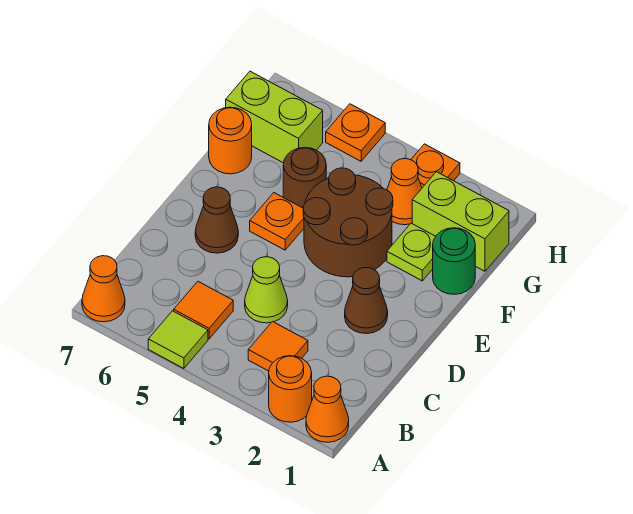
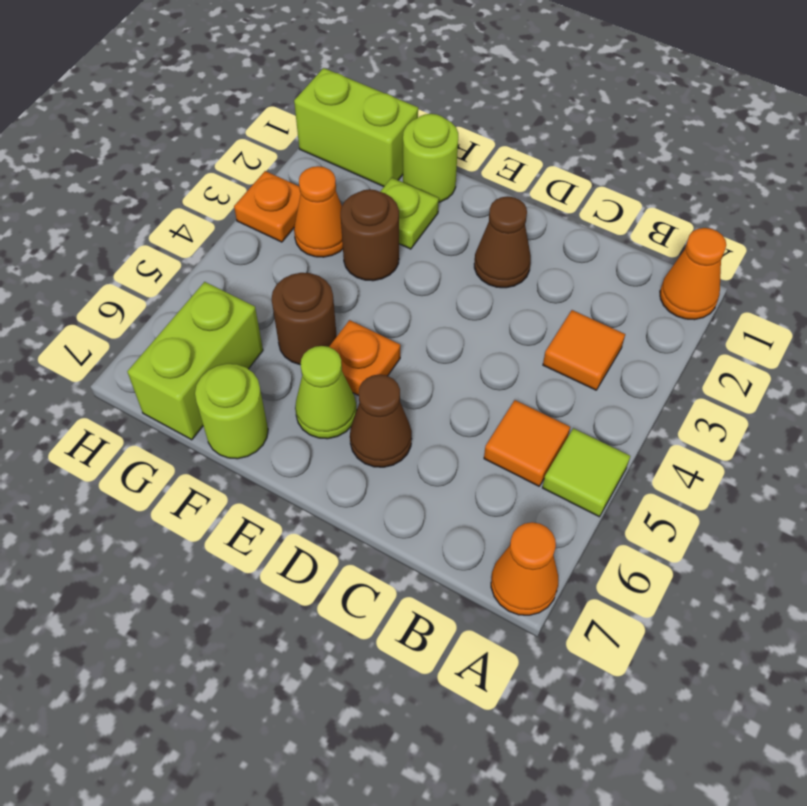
orange round brick A2 level 1 -> none
lime cone C4 level 1 -> lime cone E6 level 1
brown round brick E3:F4 level 1 -> brown round brick F3 level 1
green round brick F1 level 1 -> lime round brick F1 level 1
orange round brick F7 level 1 -> lime round brick F7 level 1
lime brick G1:G2 level 1 -> lime brick G1:H1 level 1
orange plate H5 level 1 -> none

